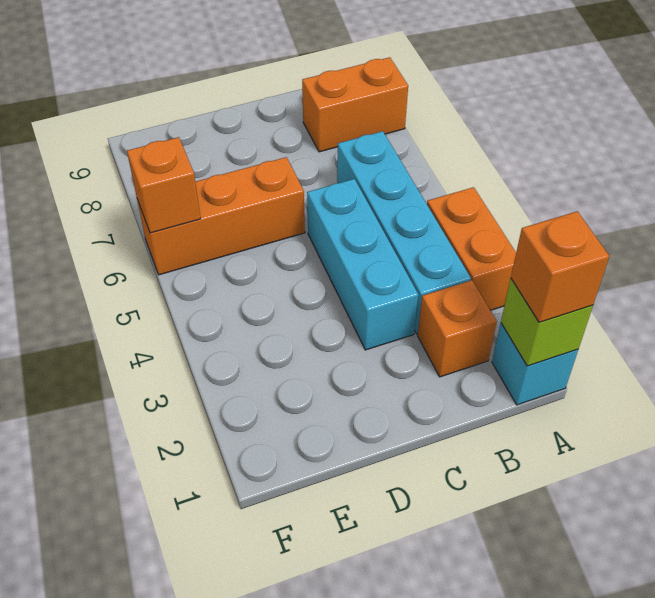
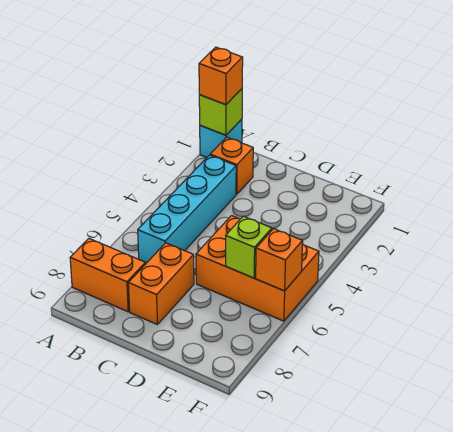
orange brick A3:A4 level 1 -> orange brick C7:C8 level 1
cyan brick C3:C5 level 1 -> none
orange brick D6:F6 level 1 -> orange brick D5:F6 level 1
none -> lime brick E6 level 2

